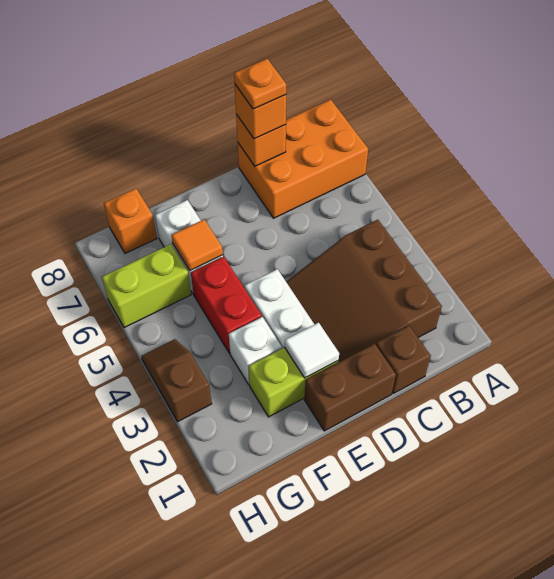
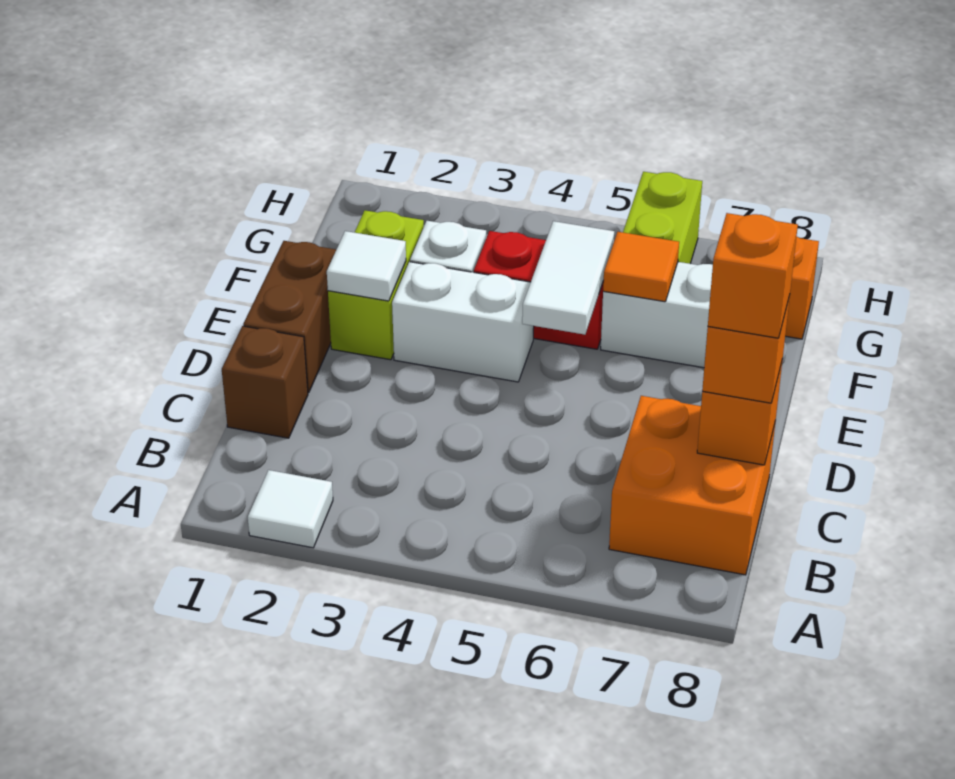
none -> white tile A2 level 1
orange brick A7:C8 level 1 -> orange brick B7:C8 level 1
brown slope B2:D4 level 1 top B -> none
orange plate C8 level 4 -> orange brick C8 level 4
none -> white tile E5:F5 level 2
brown slope H3:H4 level 1 top 3 -> none

